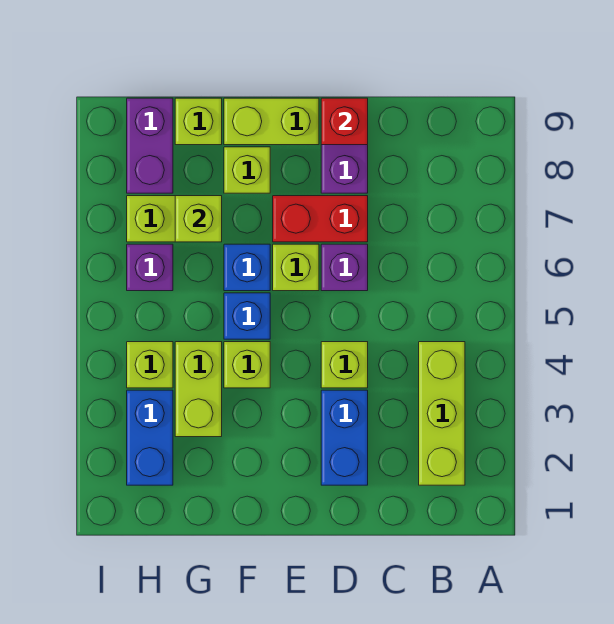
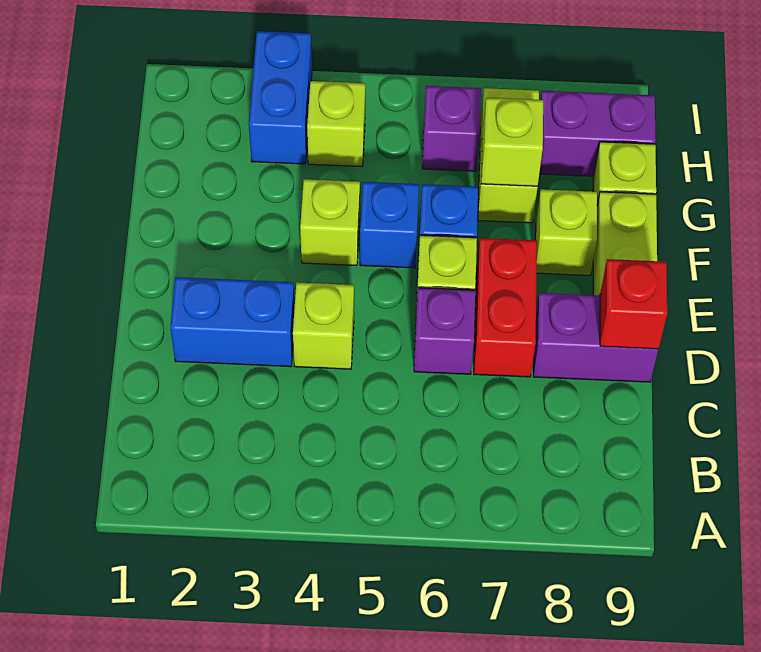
lime brick B2:B4 level 1 -> none
lime brick G3:G4 level 1 -> none
blue brick H2:H3 level 1 -> blue brick H3:I3 level 1

